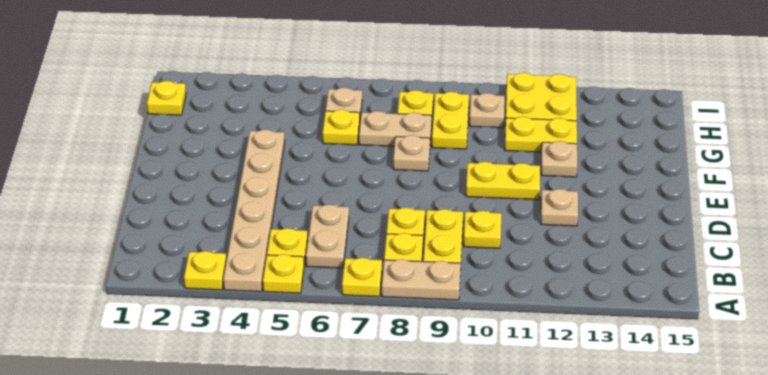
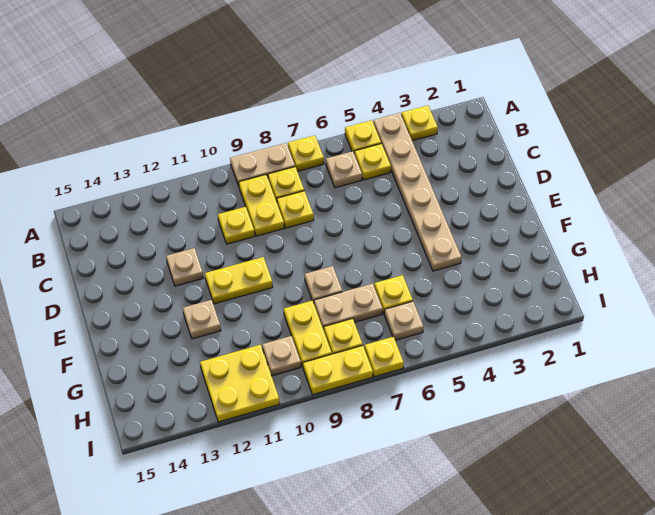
tan plate B6:C6 level 1 -> tan plate B6 level 1
yellow plate G11:G12 level 1 -> yellow plate I8:I9 level 1
yellow plate H1 level 1 -> yellow plate I7 level 1

